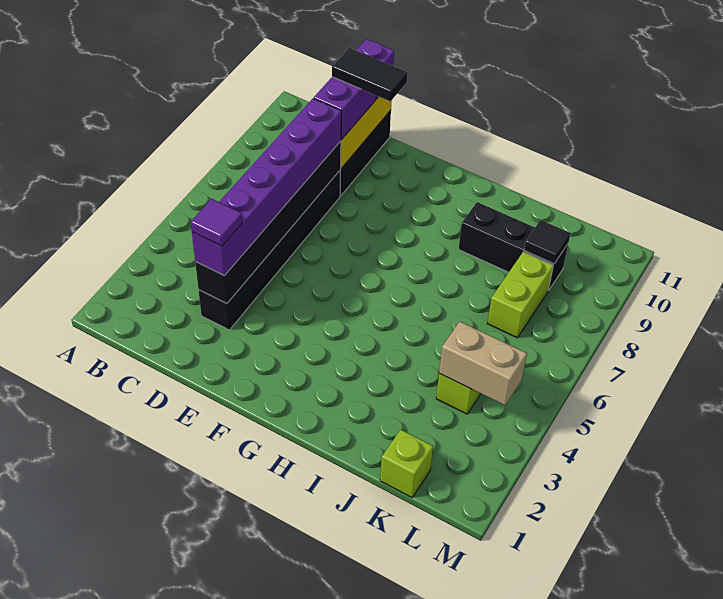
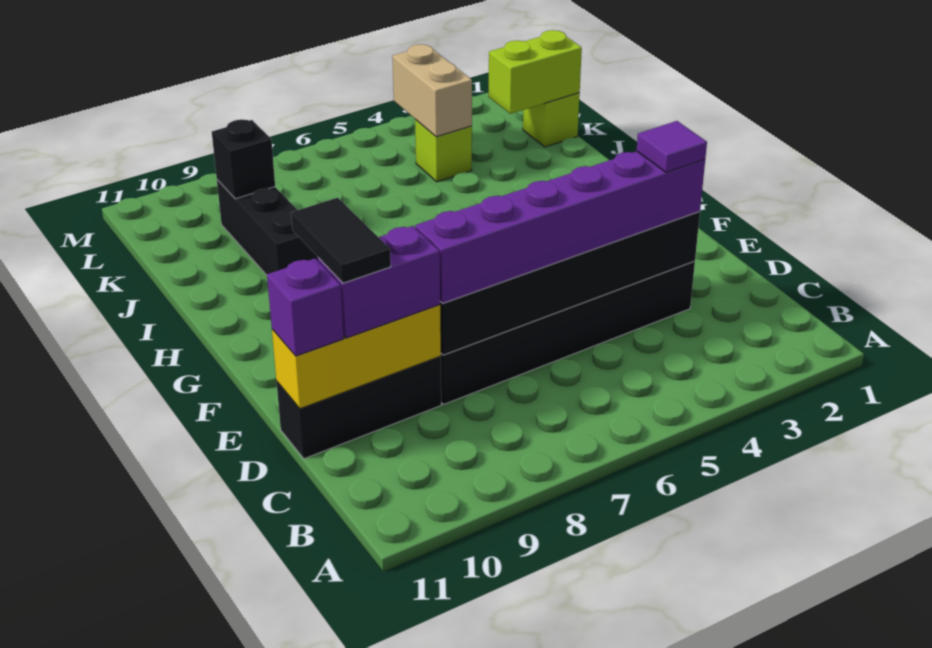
lime brick K7:K8 level 1 -> lime brick K1:K2 level 2
black tile K9 level 2 -> black brick K9 level 2

